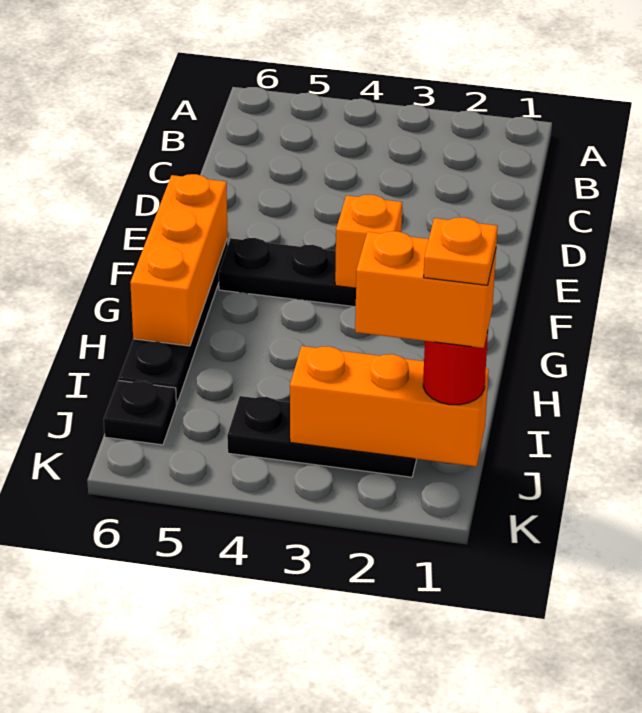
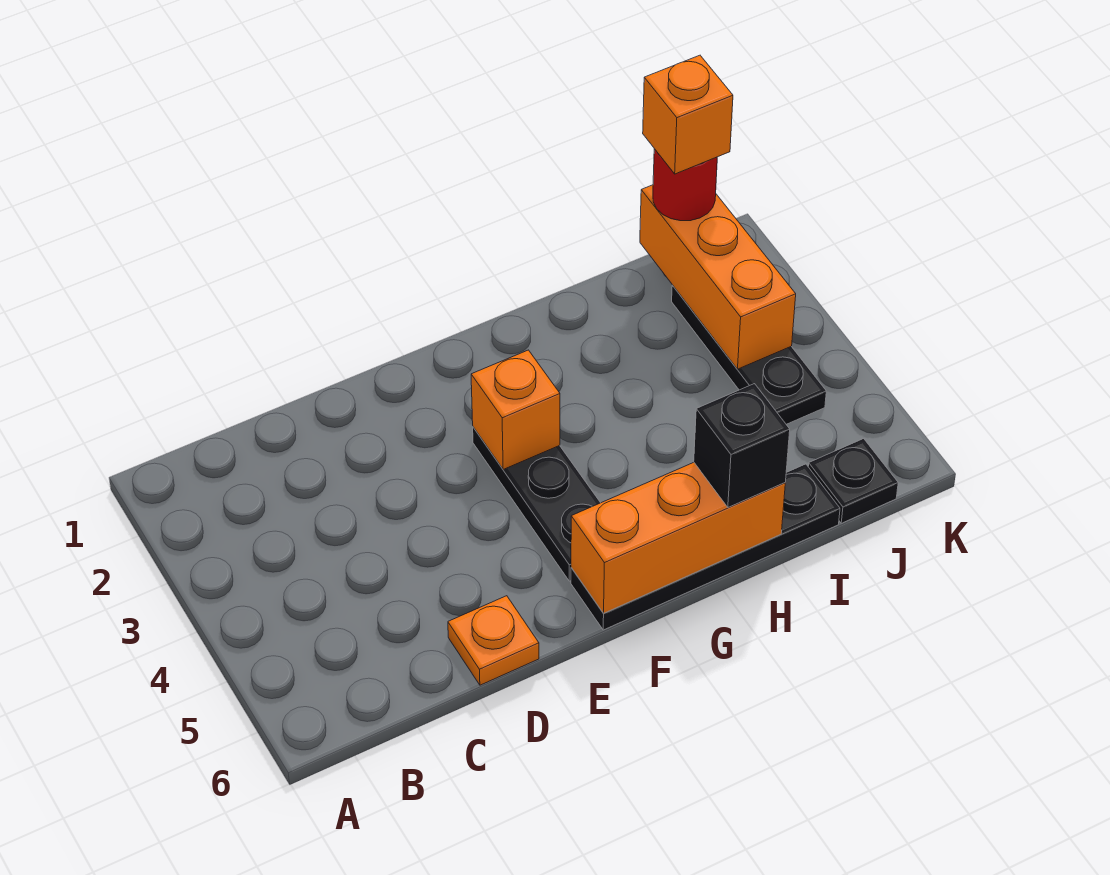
none -> black brick H6 level 3
orange brick J1:J2 level 4 -> orange brick J1 level 4
orange plate J1 level 5 -> orange plate D6 level 1

